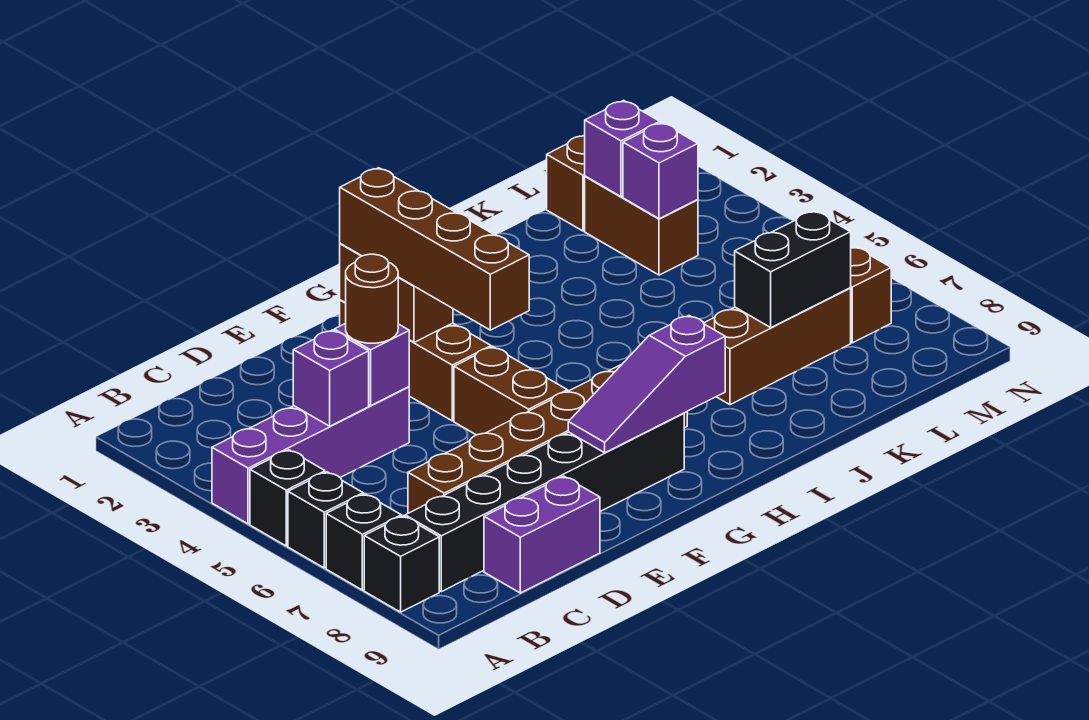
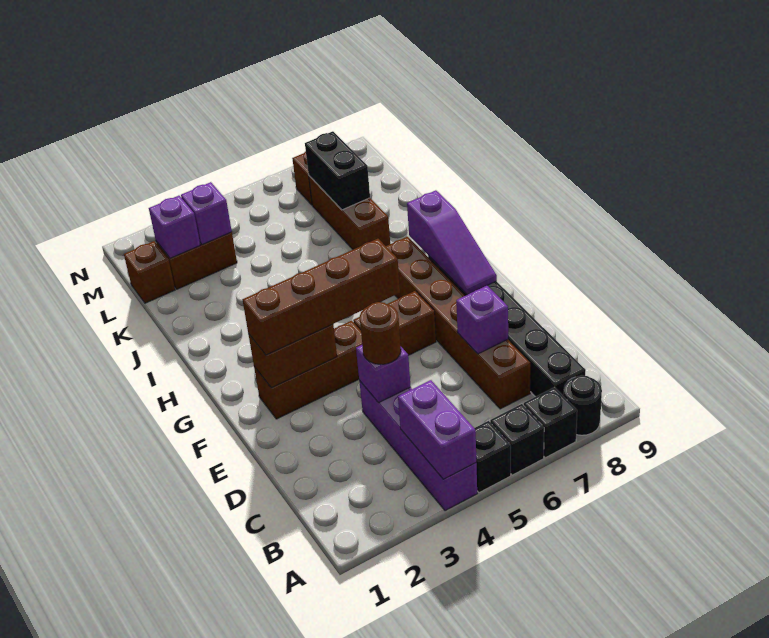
black brick A8 level 1 -> black round brick A8 level 1
purple brick C4 level 2 -> purple brick D7 level 2
purple brick C9:D9 level 1 -> purple brick A4:B4 level 2

